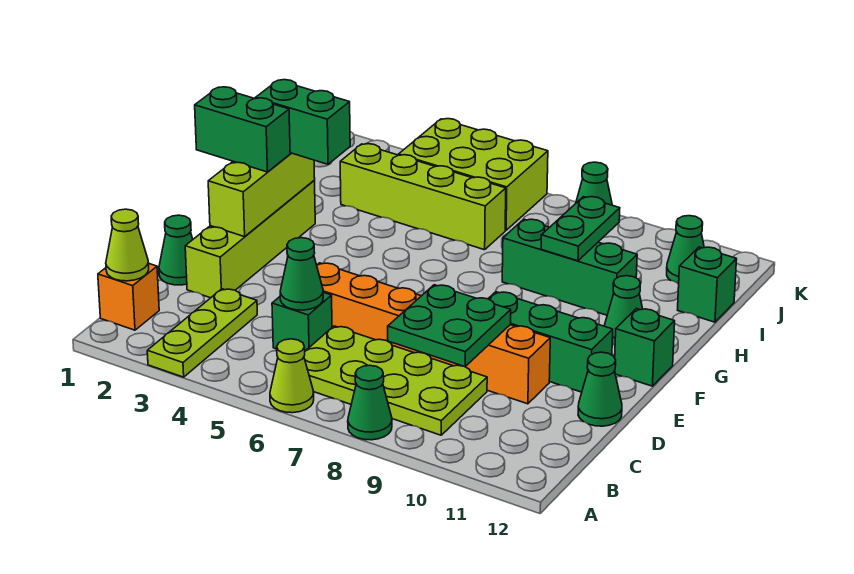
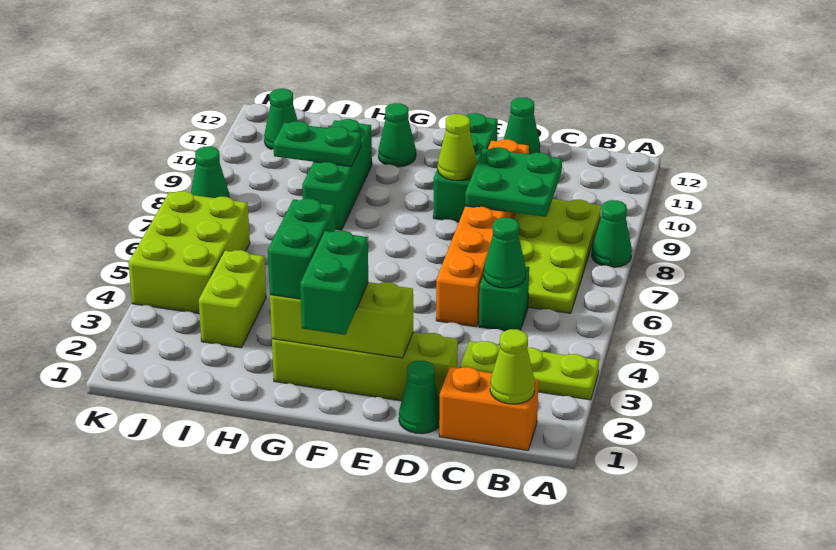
lime cone A6 level 1 -> lime cone E9 level 2
orange brick B1 level 1 -> orange brick B1:C1 level 1
green brick F12 level 1 -> none
lime brick I3:I6 level 1 -> lime brick I3:I4 level 1
green brick I12 level 1 -> none

